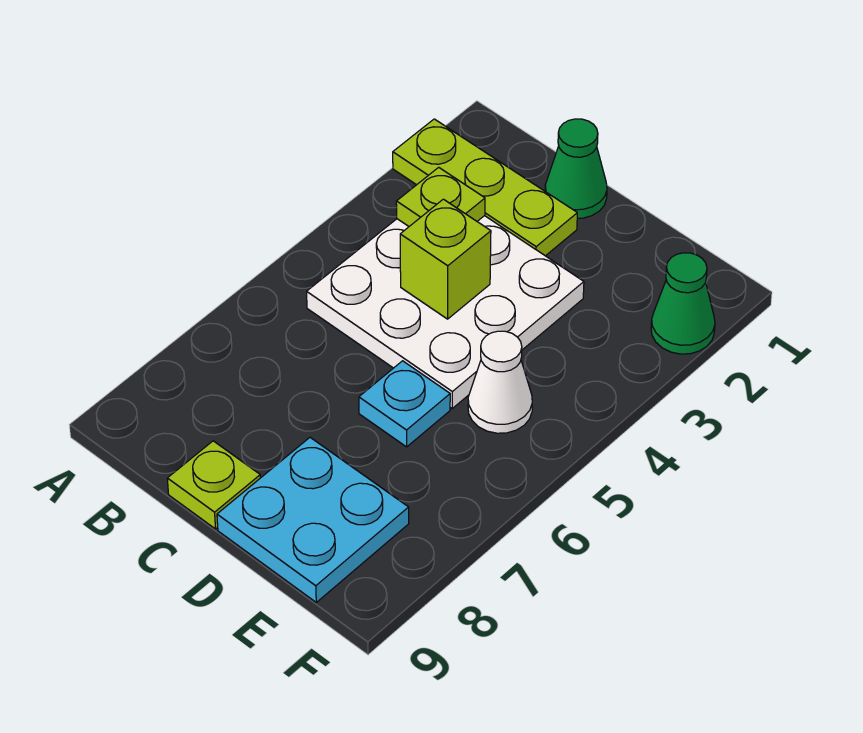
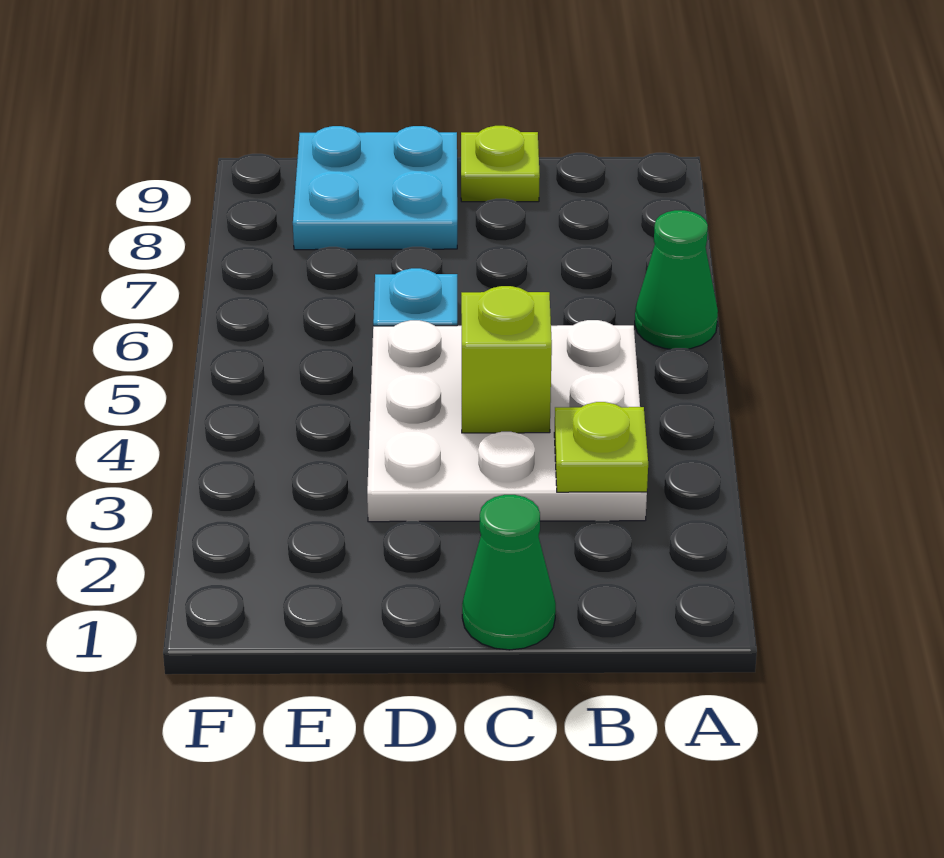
lime plate A2:C2 level 1 -> none
white cone E5 level 1 -> none
green cone F2 level 1 -> green cone A6 level 1

